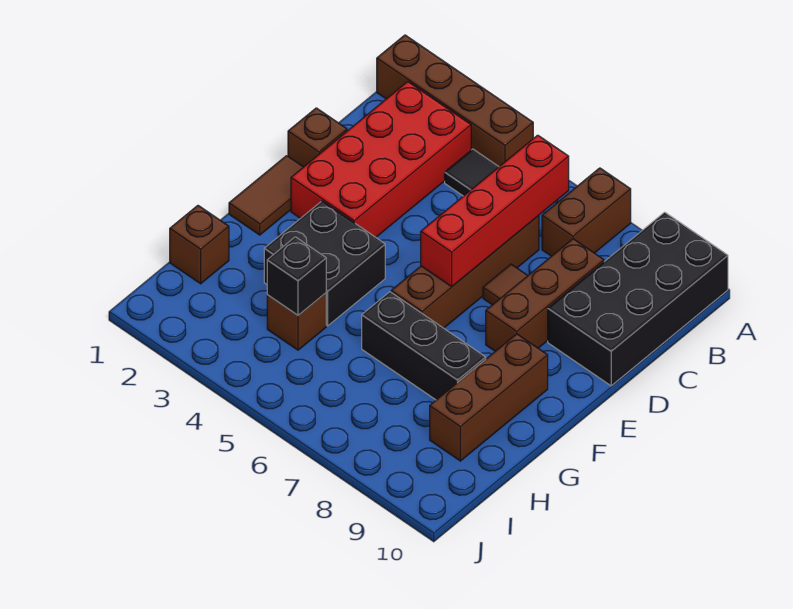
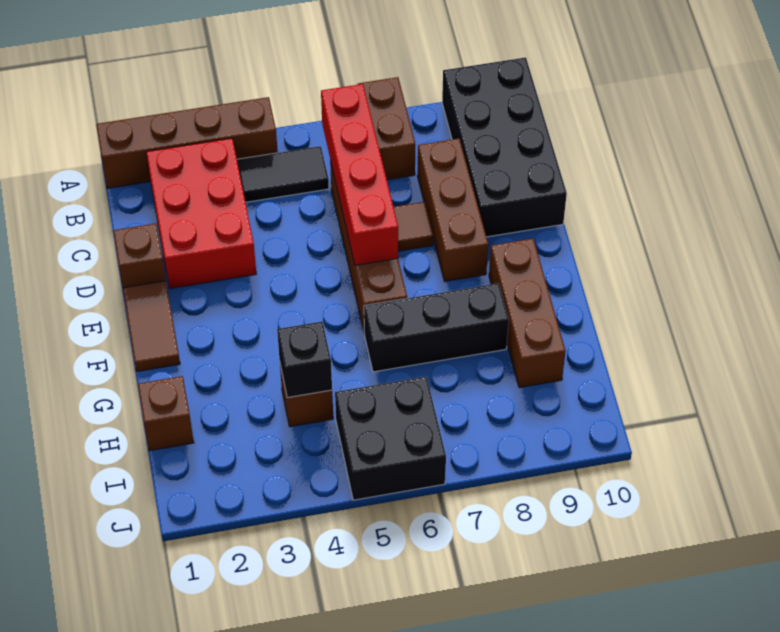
red brick B2:E3 level 1 -> red brick B2:D3 level 1
black brick F3:G4 level 1 -> black brick I5:J6 level 1

